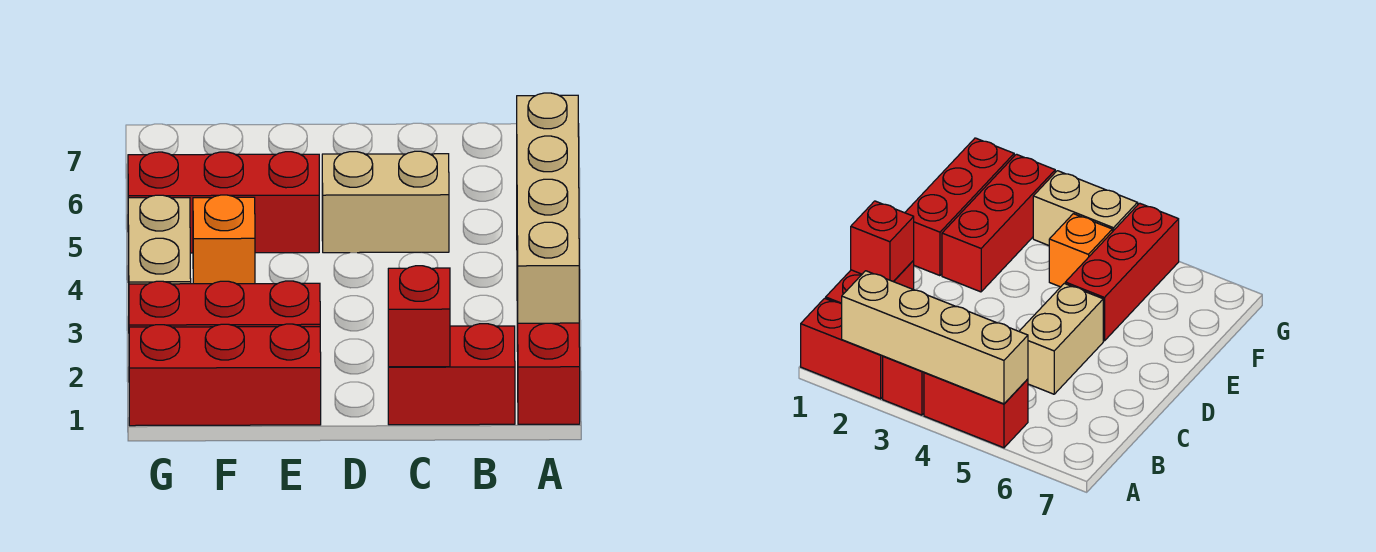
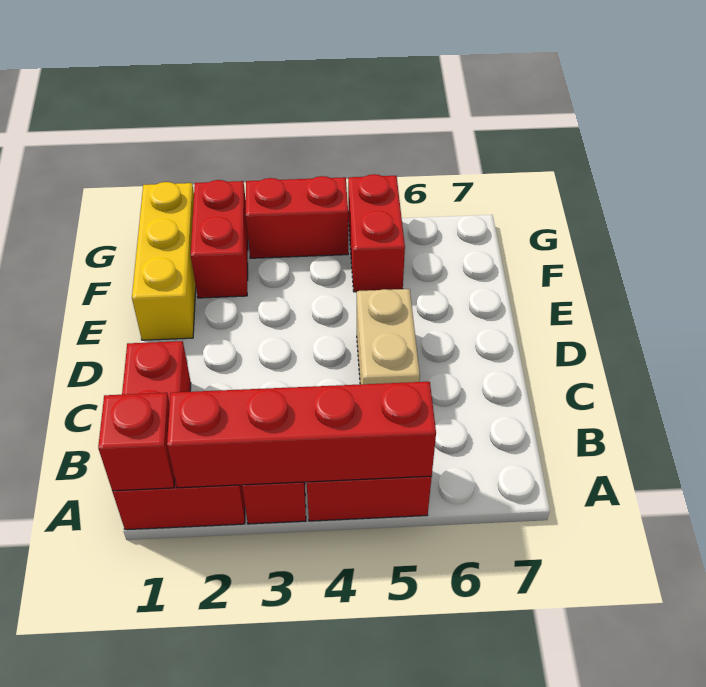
tan brick A2:A5 level 2 -> red brick A2:A5 level 2
red brick C1 level 2 -> red brick A1 level 2
red brick E1:G1 level 1 -> yellow brick E1:G1 level 1
red brick E2:G2 level 1 -> red brick F2:G2 level 1
red brick E5:G5 level 1 -> red brick F5:G5 level 1
orange brick F4 level 1 -> none
tan brick G3:G4 level 1 -> red brick G3:G4 level 1

